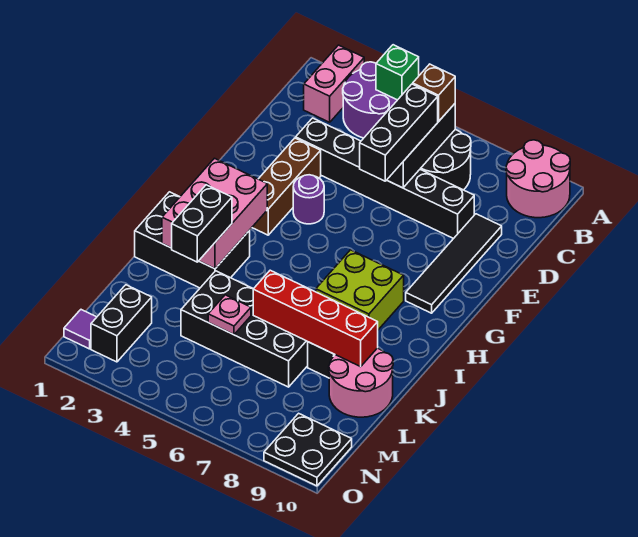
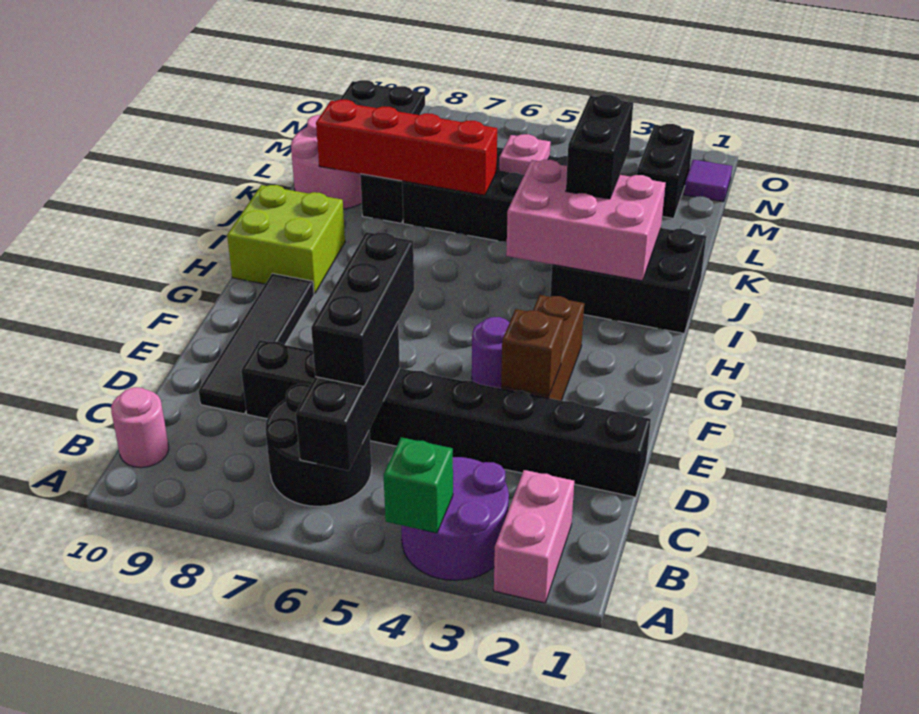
pink round brick A9:B10 level 1 -> pink round brick B10 level 1
brown brick B6 level 3 -> brown brick E3 level 2
black brick D3:D8 level 1 -> black brick D1:D8 level 1
pink brick H2:J3 level 2 -> pink brick I2:J4 level 2
lime brick H7:I8 level 1 -> lime brick H9:I10 level 1

